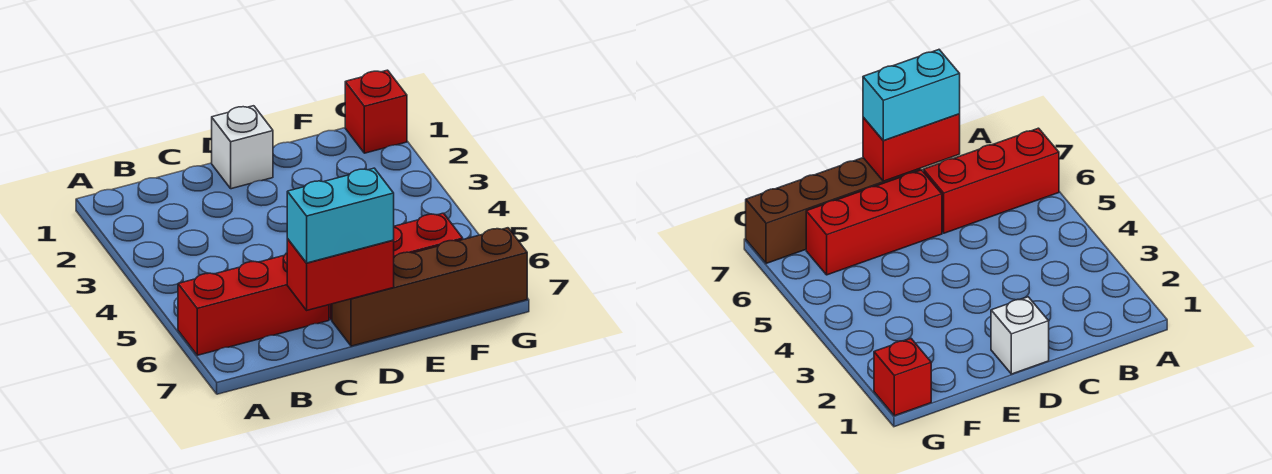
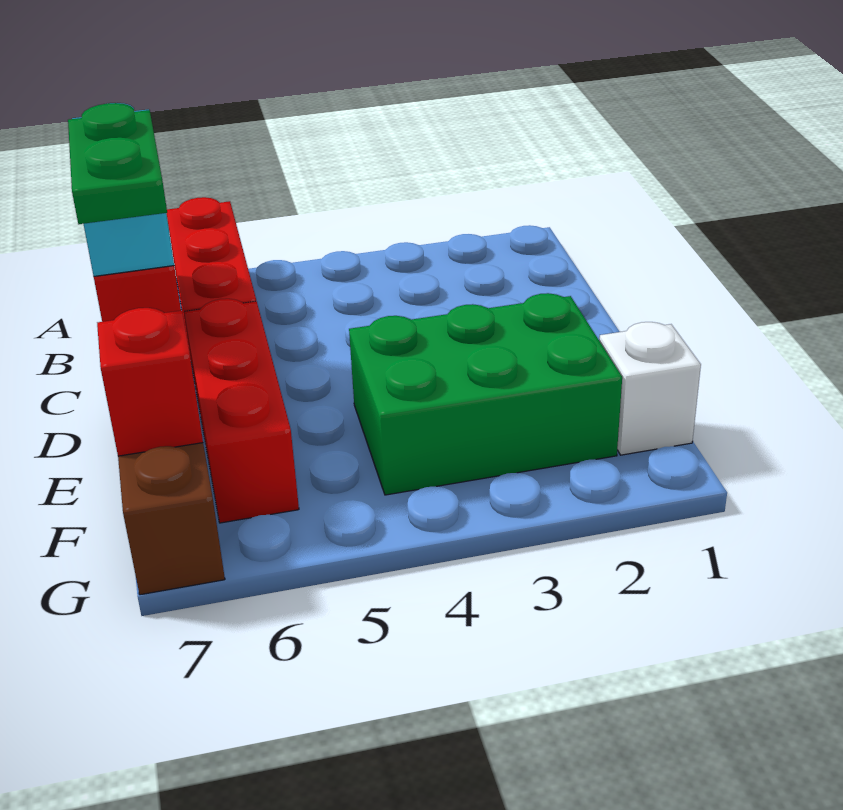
white brick D1 level 1 -> white brick F1 level 1
none -> green plate D7:E7 level 4
none -> green brick E2:F4 level 1
red brick G1 level 1 -> red brick F7 level 2

